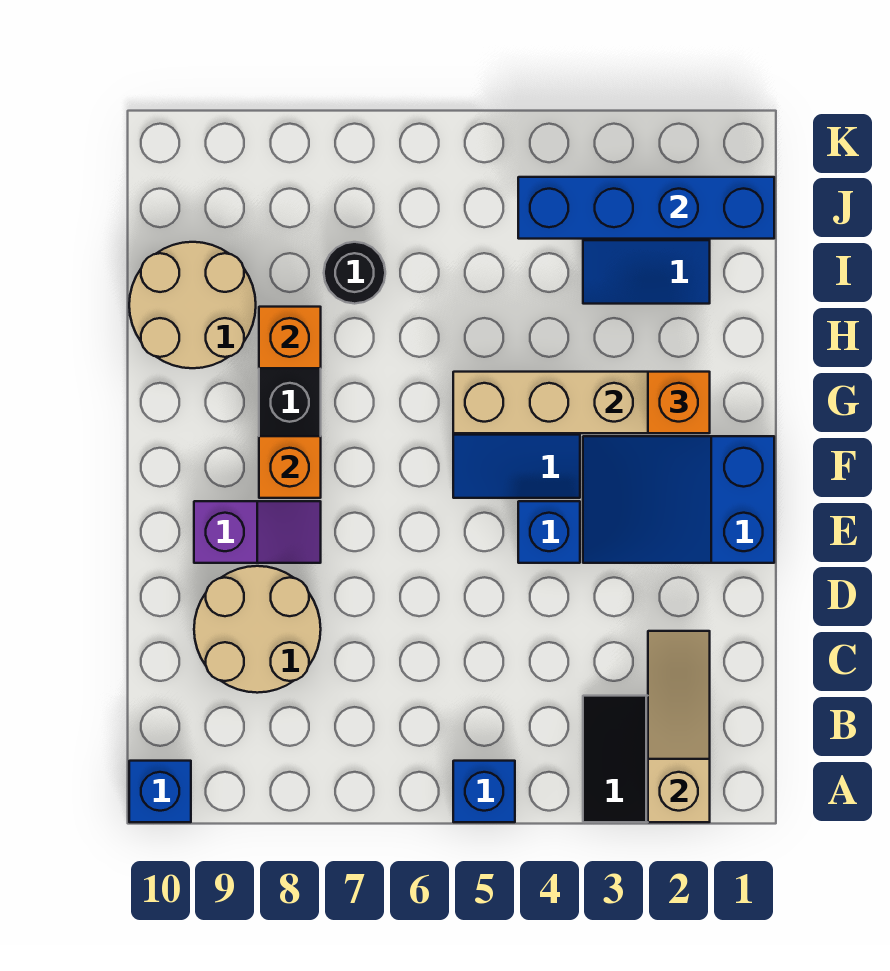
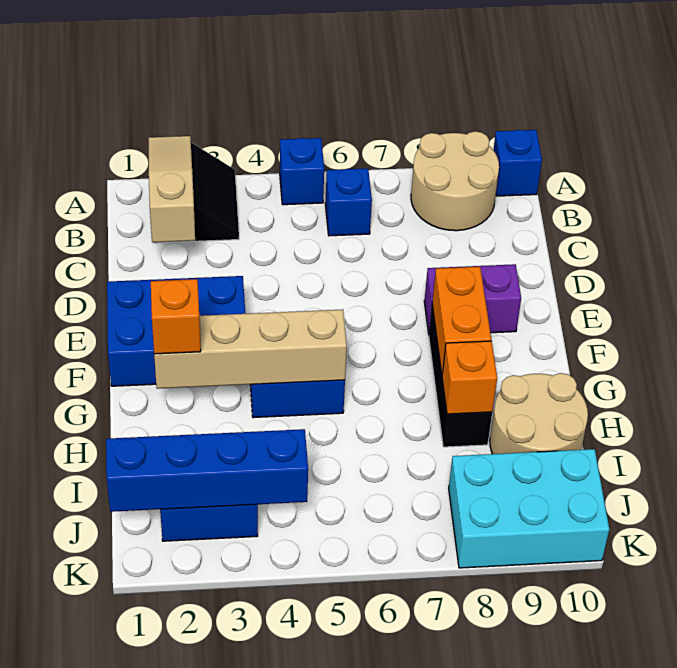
tan slope A2:C2 level 2 top A -> tan slope A2:C2 level 2 top C
tan round brick C8:D9 level 1 -> tan round brick A8:B9 level 1
blue slope E1:F3 level 1 top 1 -> blue brick E1:F3 level 1
blue brick E4 level 1 -> blue brick B6 level 1
purple slope E8:E9 level 1 top 9 -> purple brick E8:E9 level 1
orange brick F8 level 2 -> orange brick F8:G8 level 2
black round brick I7 level 1 -> none
none -> cyan brick J8:K10 level 1

